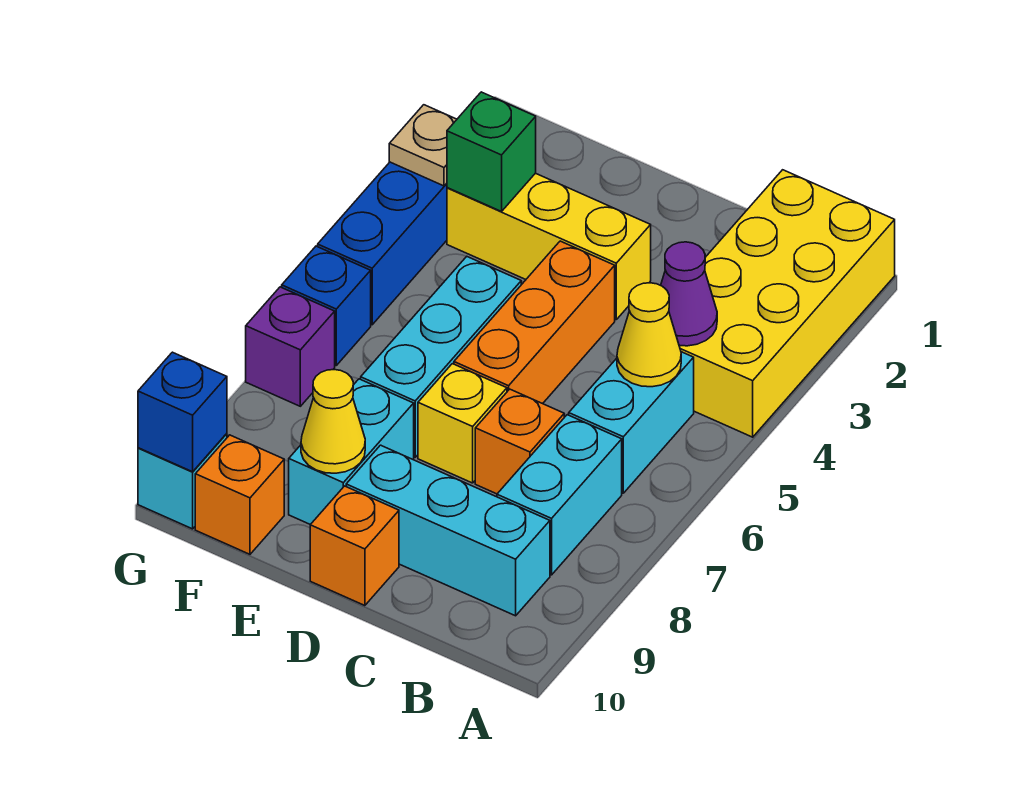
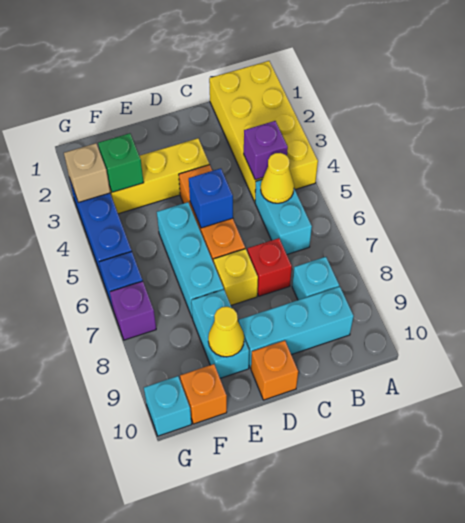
purple cone B4 level 2 -> purple brick B4 level 2
cyan brick B7:B8 level 1 -> cyan brick B8 level 1
orange brick C7 level 1 -> red brick C7 level 1
tan plate G3 level 2 -> tan brick G3 level 2
blue brick G10 level 2 -> blue brick D5 level 2

